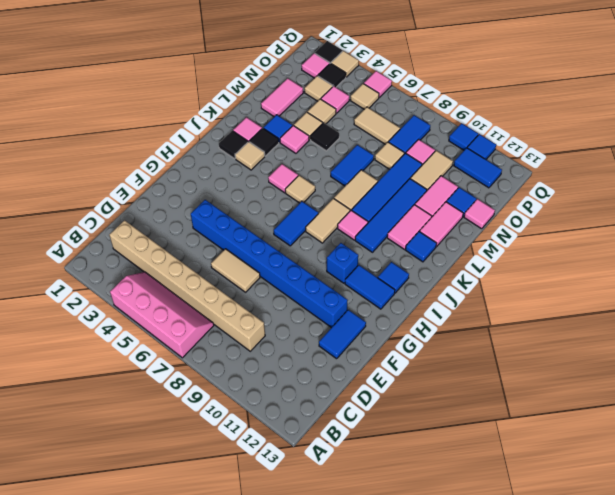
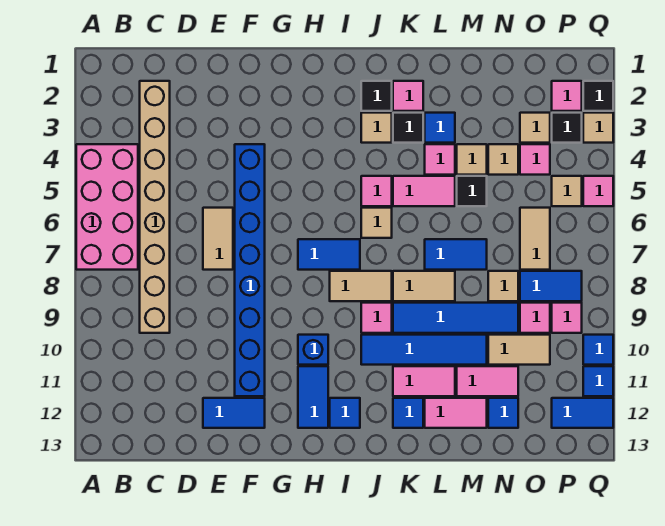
pink slope A4:B7 level 1 top A -> pink brick A4:B7 level 1
pink tile M2:N2 level 1 -> pink tile K5:L5 level 1
pink tile N13 level 1 -> pink tile P9 level 1
blue tile P11:P12 level 1 -> blue tile P12:Q12 level 1

